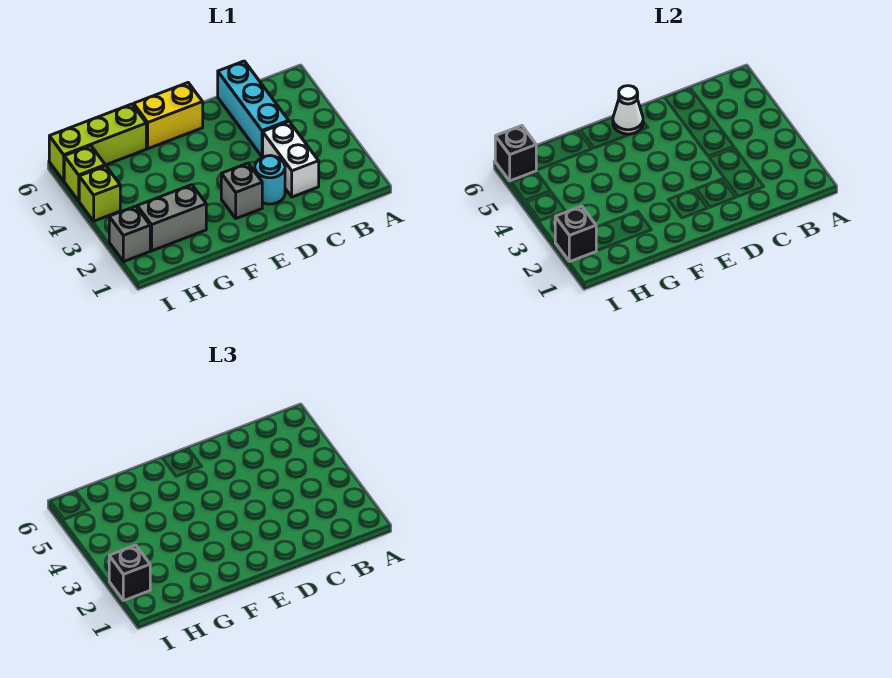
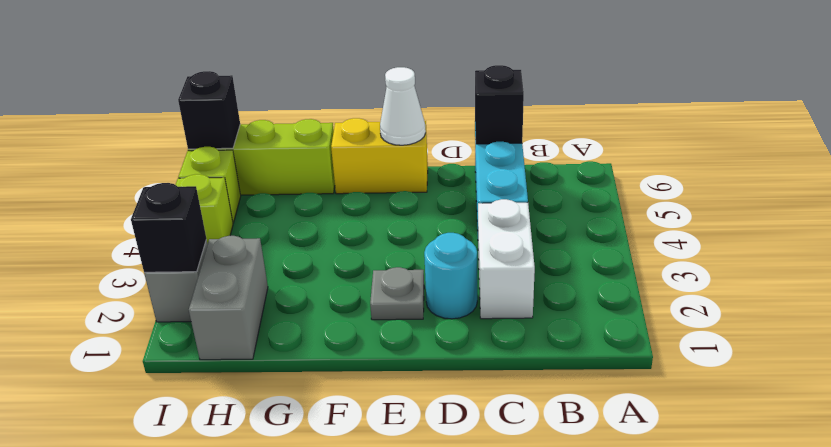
grey brick E2 level 1 -> grey plate E2 level 1
grey brick G2:H2 level 1 -> grey brick H1:H2 level 1
black brick I2 level 3 -> black brick C6 level 2

